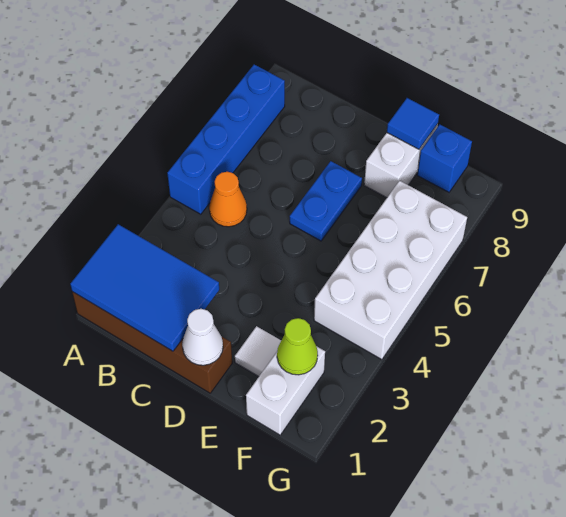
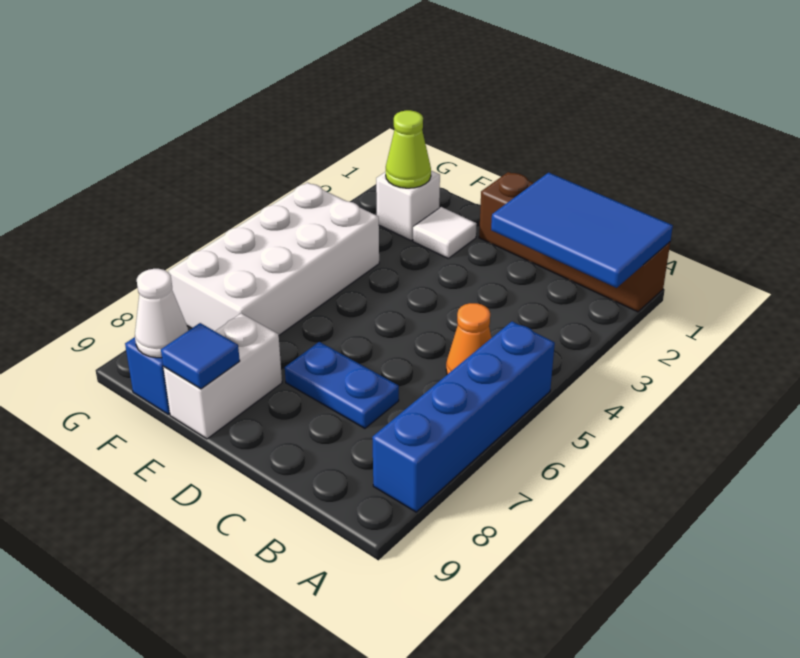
white cone D1 level 2 -> white cone F9 level 2
blue plate D6:D7 level 1 -> blue plate C7:D7 level 1
white brick F1:F2 level 1 -> white brick F2 level 1

